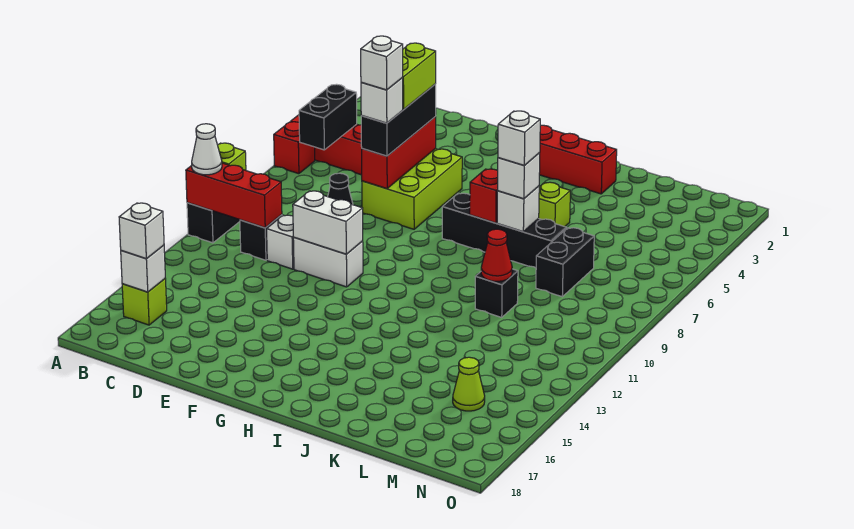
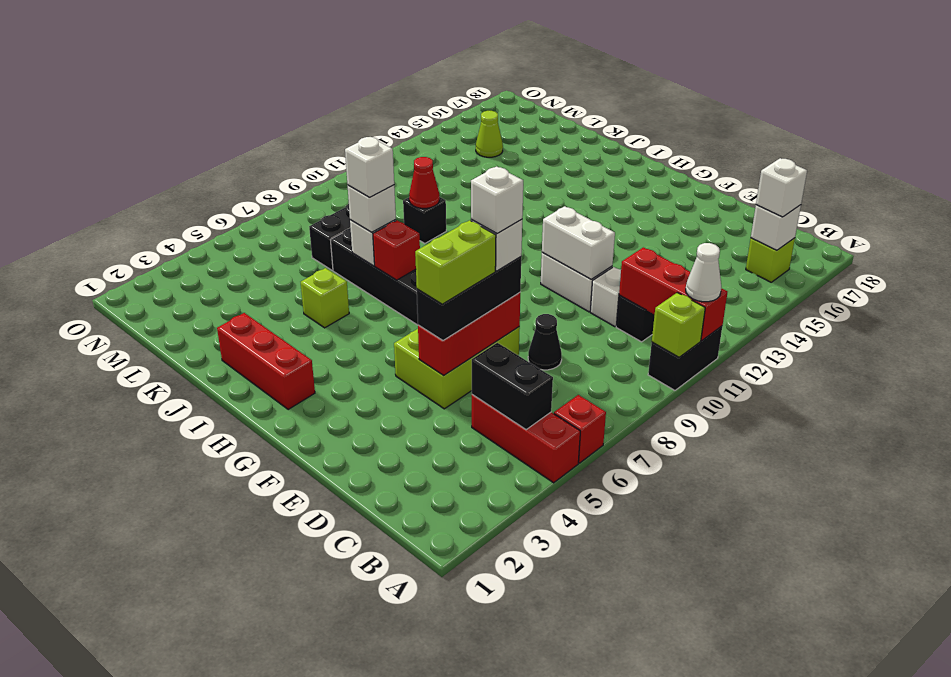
black brick B5:B6 level 2 -> black brick B5:C5 level 2

